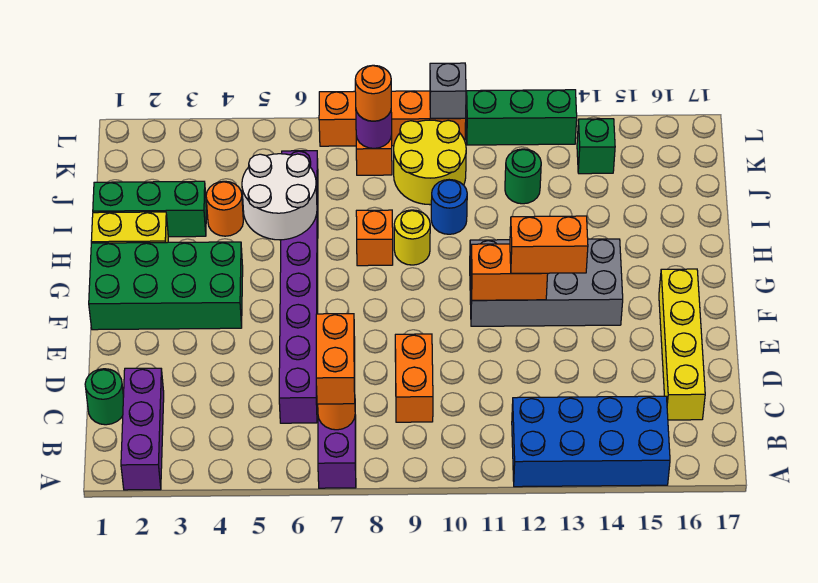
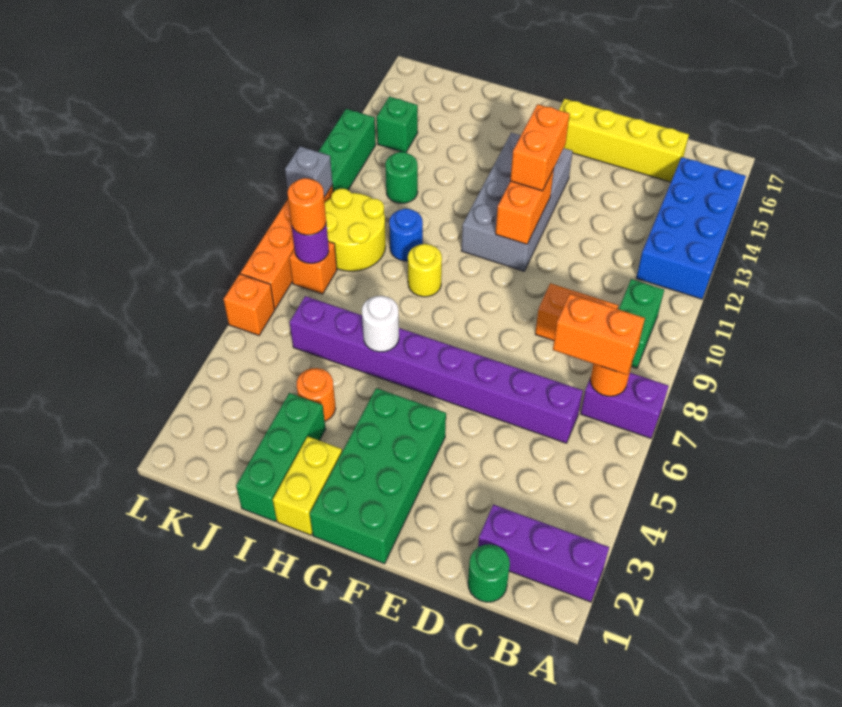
none -> green brick B9:B10 level 1
white round brick H5:I6 level 2 -> white round brick H6 level 2
orange brick H8 level 1 -> orange brick L6 level 1

